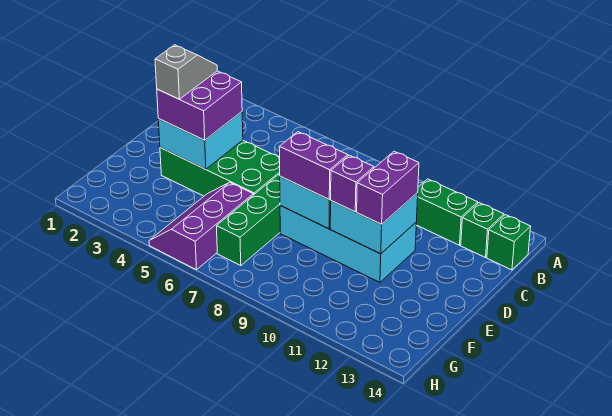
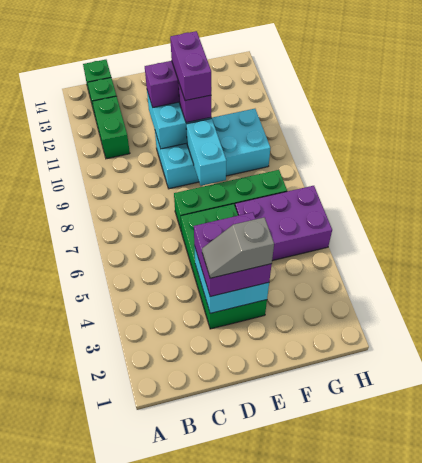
cyan brick D8:E11 level 1 -> cyan brick D9:G10 level 1
purple brick E8:E9 level 3 -> purple brick E10:E11 level 4
purple slope F5:H6 level 1 top 6 -> purple brick F5:H6 level 1

